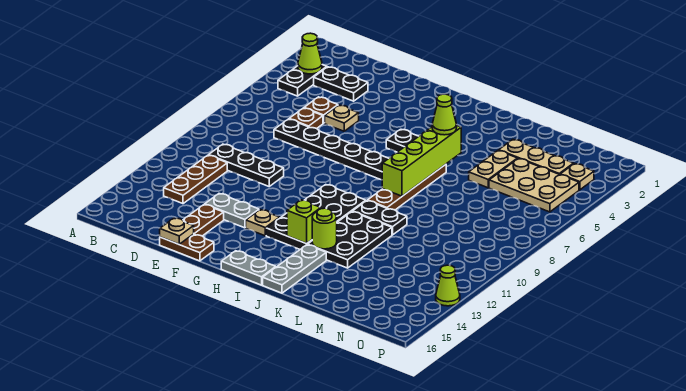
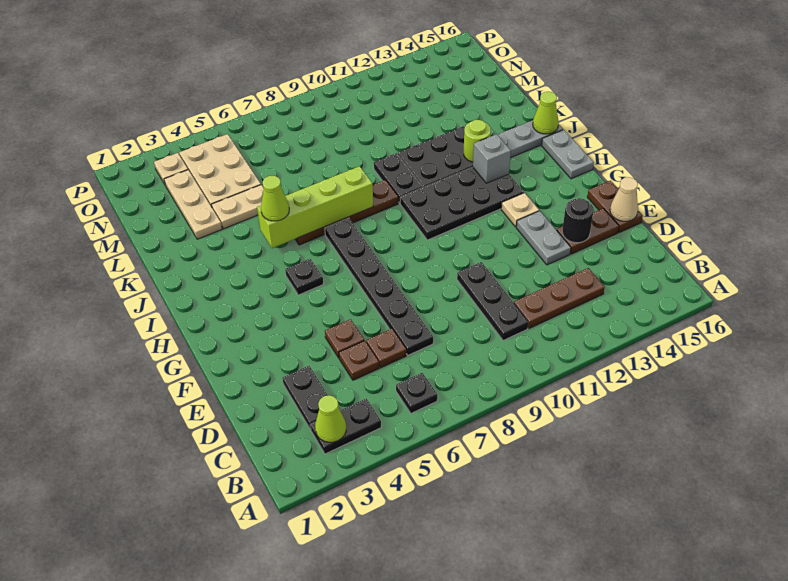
none -> black plate B6 level 1
tan plate E5 level 1 -> brown plate E5 level 1
none -> black round brick E14 level 2
tan plate E16 level 2 -> tan cone E16 level 2
lime brick I13 level 2 -> grey brick I13 level 2
lime cone P13 level 1 -> lime cone J16 level 2

